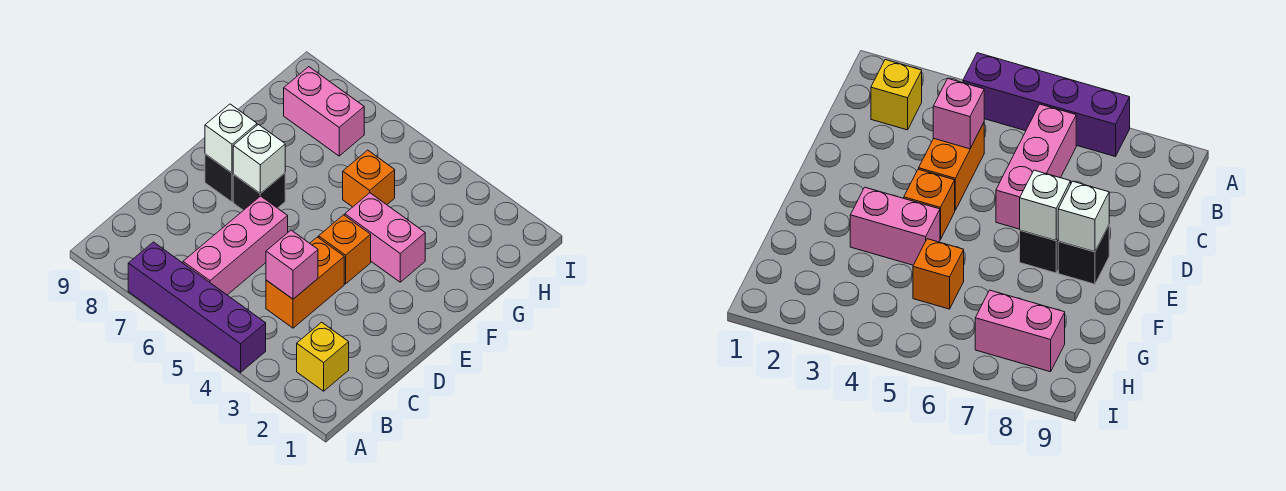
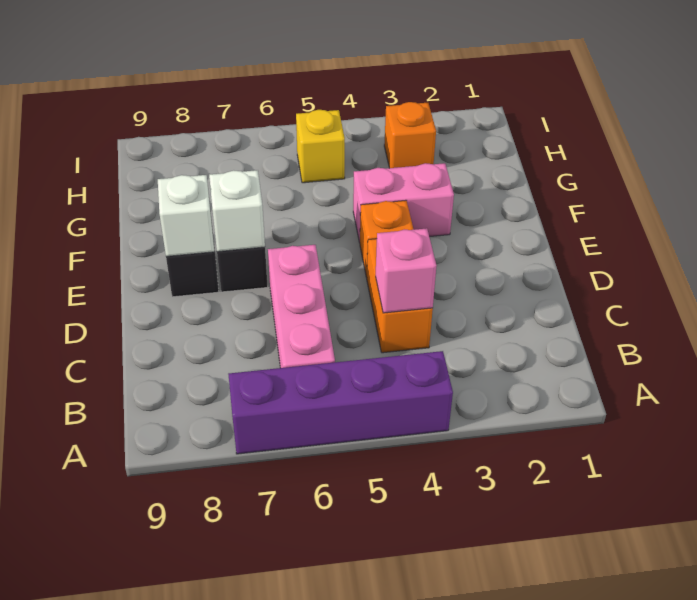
yellow brick B2 level 1 -> yellow brick H5 level 1
orange brick G5 level 1 -> orange brick H3 level 1
pink brick H7:H8 level 1 -> none

